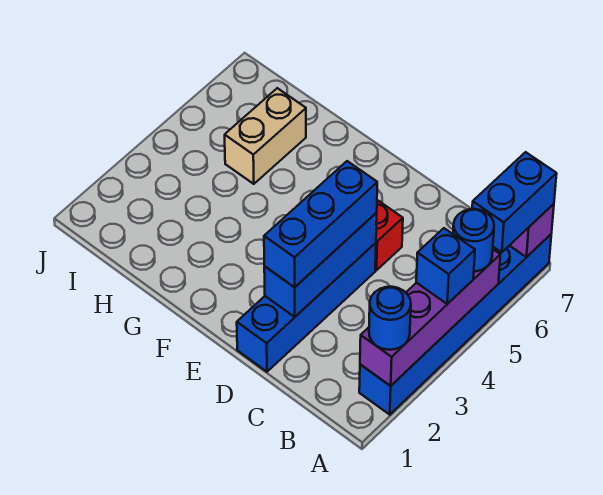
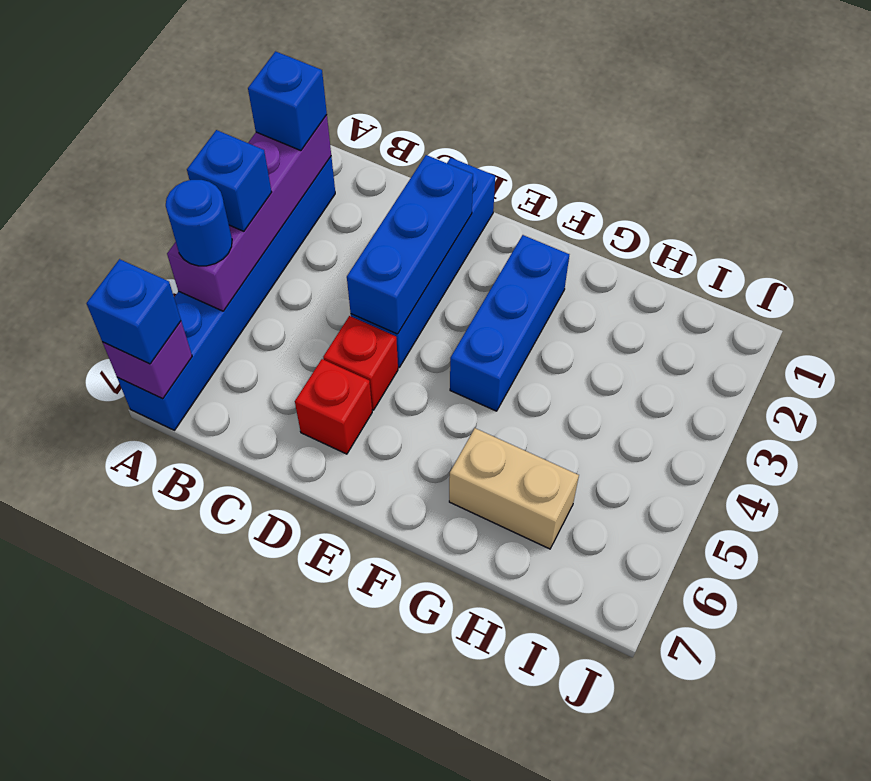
blue round brick A2 level 3 -> blue brick A2 level 3
blue brick A6:A7 level 3 -> blue brick A7 level 3
blue brick D2:D4 level 3 -> blue brick F2:F4 level 1
none -> red brick D6 level 1
tan brick H5:H6 level 1 -> tan brick G6:H6 level 1

